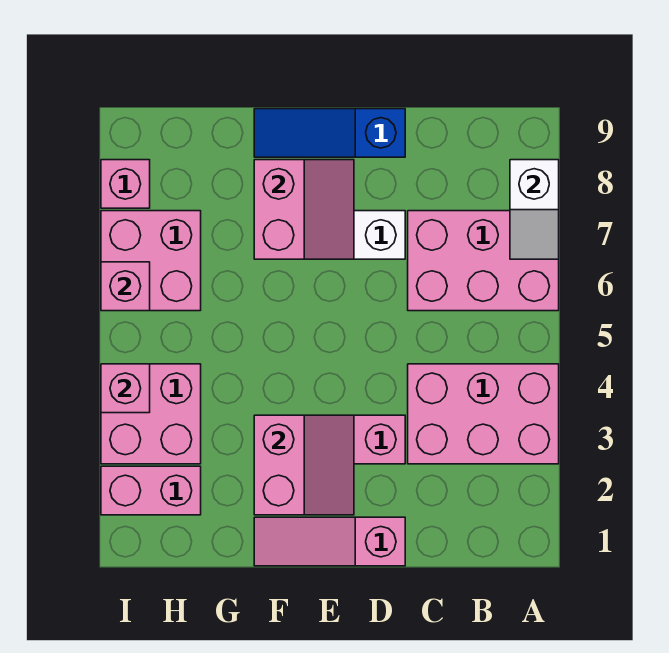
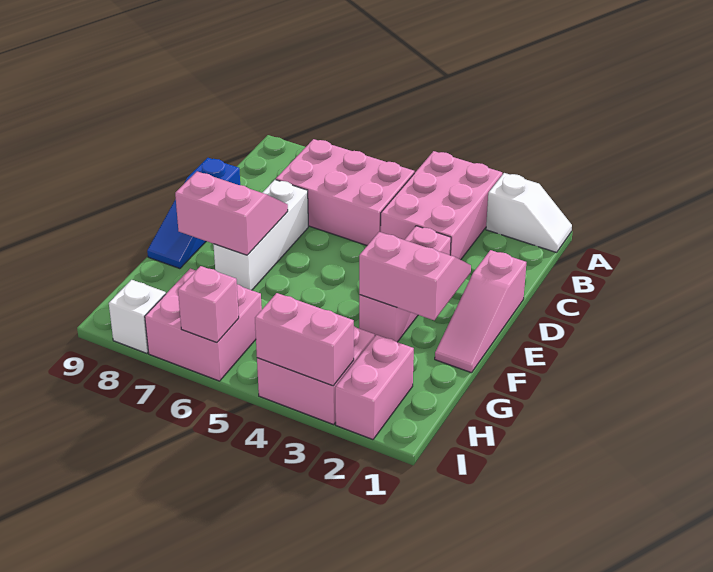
pink brick A6:C7 level 1 -> pink brick B5:C7 level 1
white slope A7:A8 level 2 top 8 -> white slope A1:A2 level 1 top 2
pink brick I4 level 2 -> pink brick I3:I4 level 2
pink brick I8 level 1 -> white brick I8 level 1

